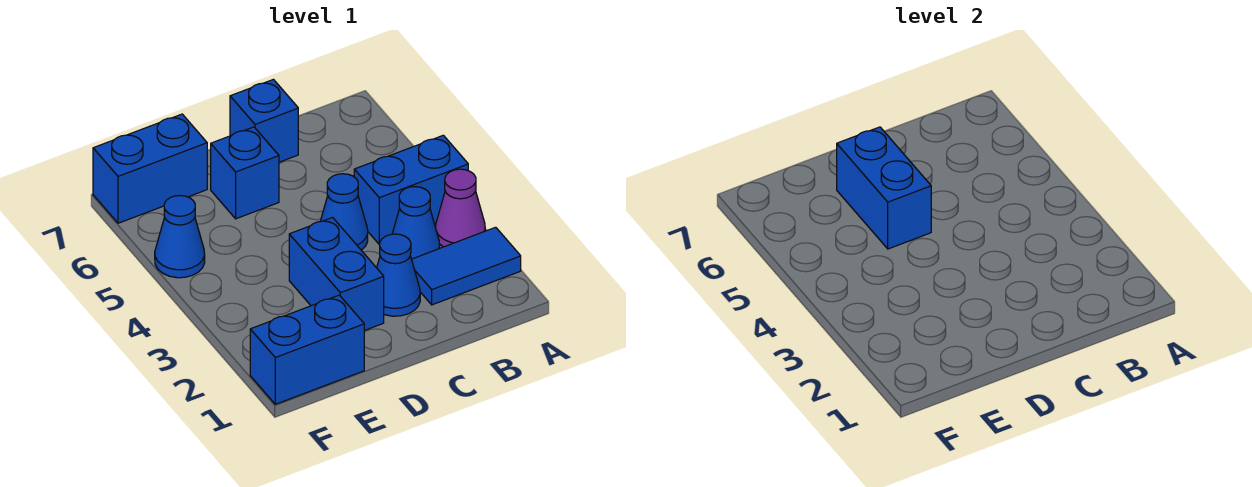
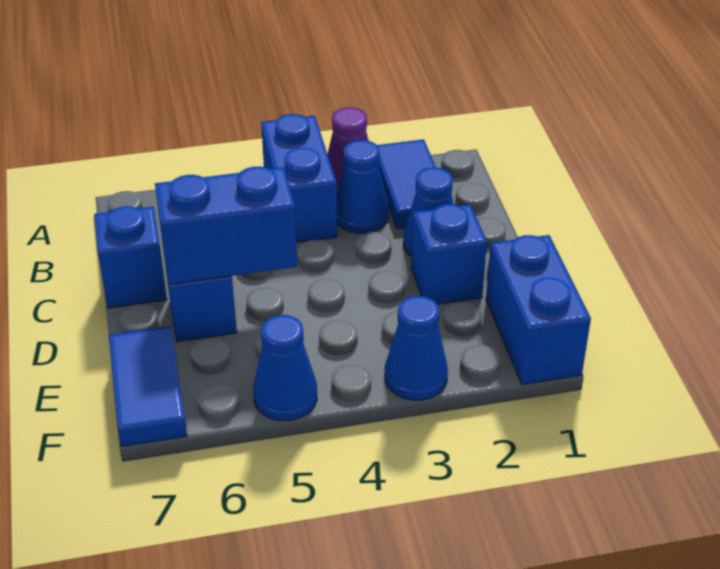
blue cone C4 level 1 -> blue cone F3 level 1
blue brick D2:D3 level 1 -> blue brick D2 level 1
blue brick E7:F7 level 1 -> blue tile E7:F7 level 1

